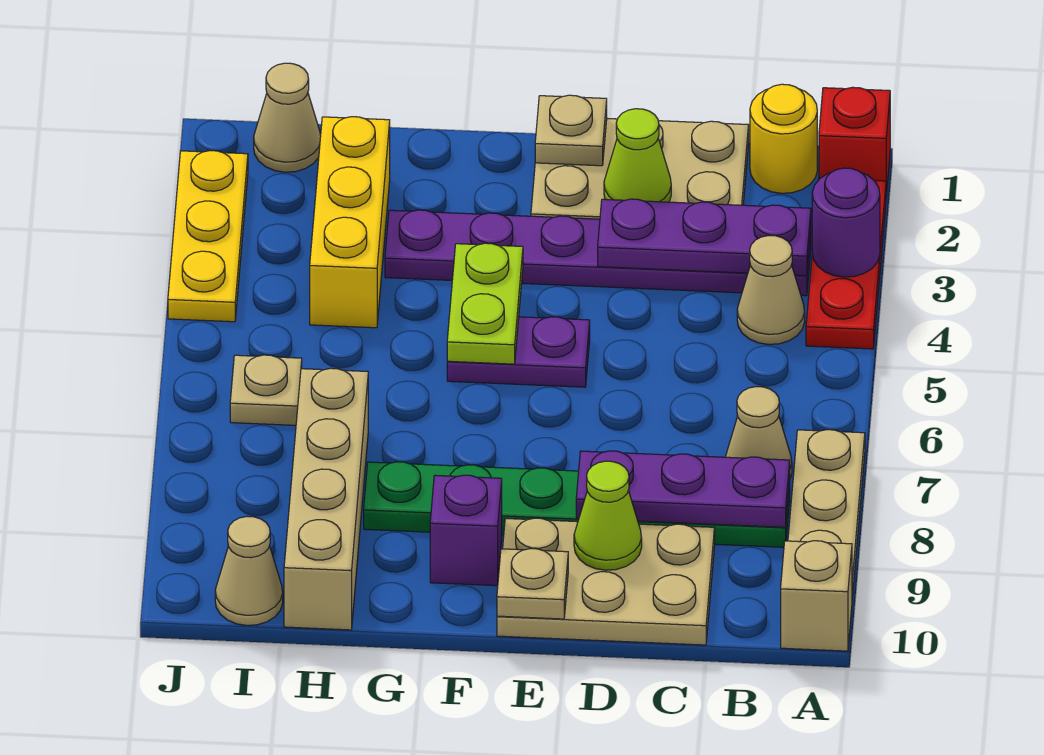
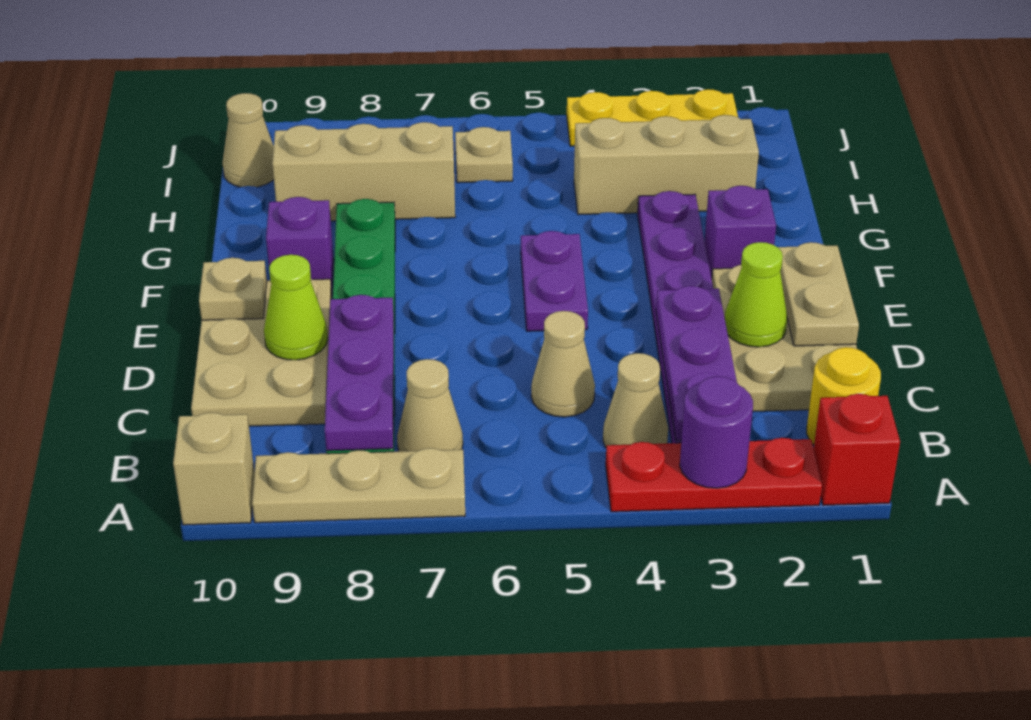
tan plate E1 level 2 -> tan plate D1:E1 level 2
none -> purple brick F2 level 1
lime plate F4:F5 level 2 -> none
yellow brick H2:H4 level 1 -> tan brick H2:H4 level 1
tan brick H7:H10 level 1 -> tan brick H7:H9 level 1
tan cone I1 level 1 -> tan cone C5 level 1

